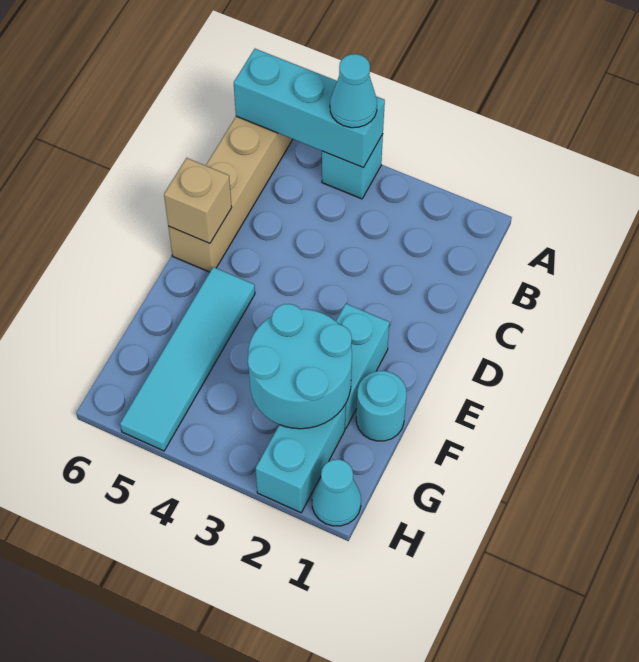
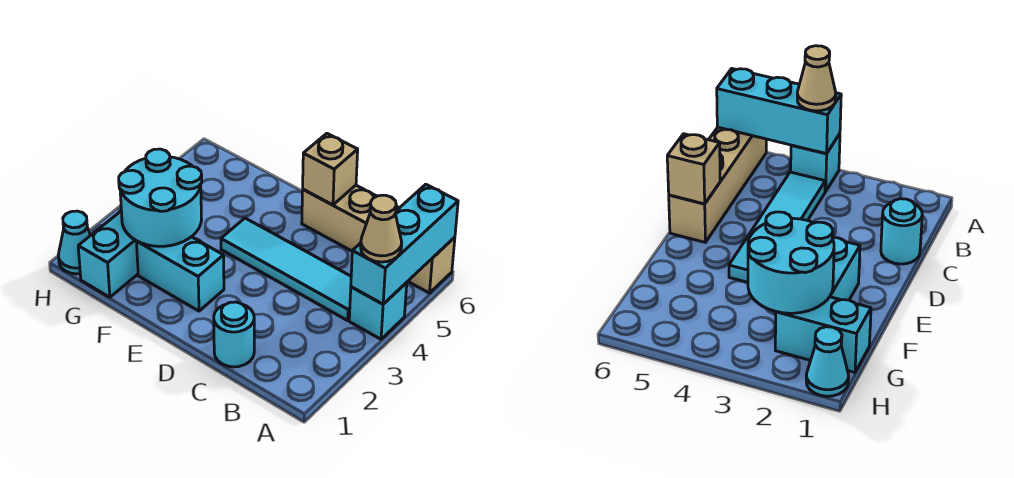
cyan cone A4 level 3 -> tan cone A4 level 3
cyan tile E5:H5 level 1 -> cyan tile B4:E4 level 1
cyan round brick F1 level 1 -> cyan round brick C1 level 1
cyan brick G2:H2 level 1 -> cyan brick G1:G2 level 1

